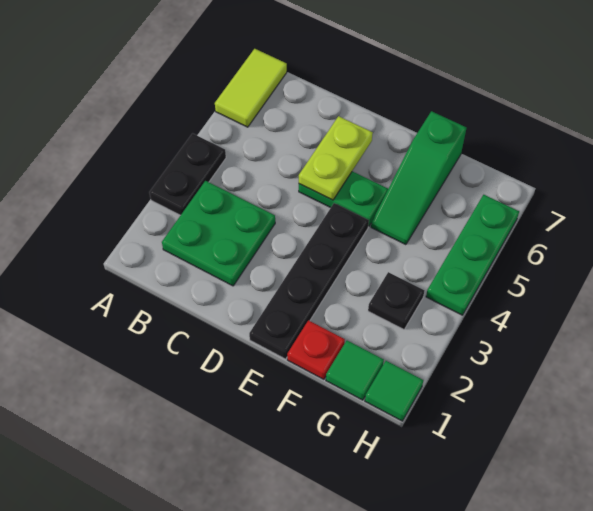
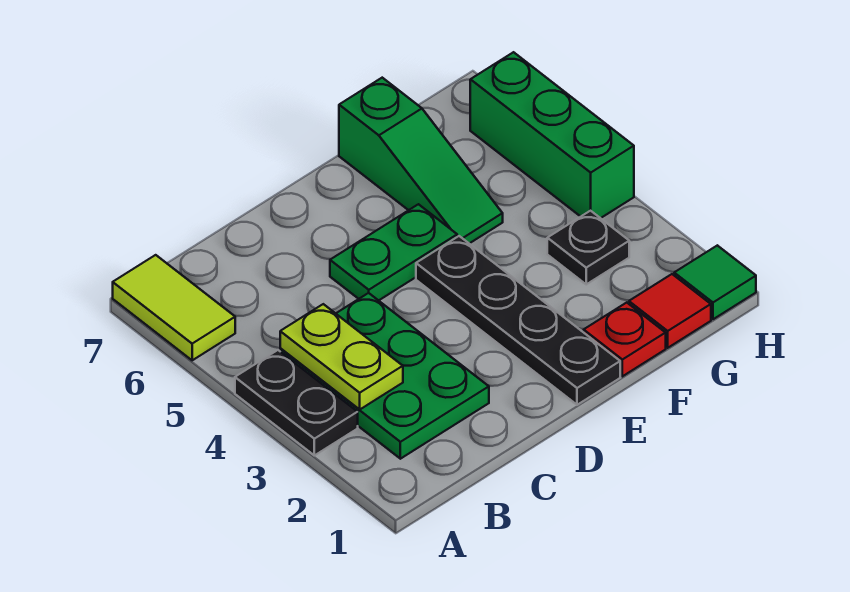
green plate B2:C3 level 1 -> green plate B2:C4 level 1
lime plate D5:D6 level 2 -> lime plate B3:B4 level 2
green tile G1 level 1 -> red tile G1 level 1
green plate H4:H6 level 1 -> green brick H4:H6 level 1

